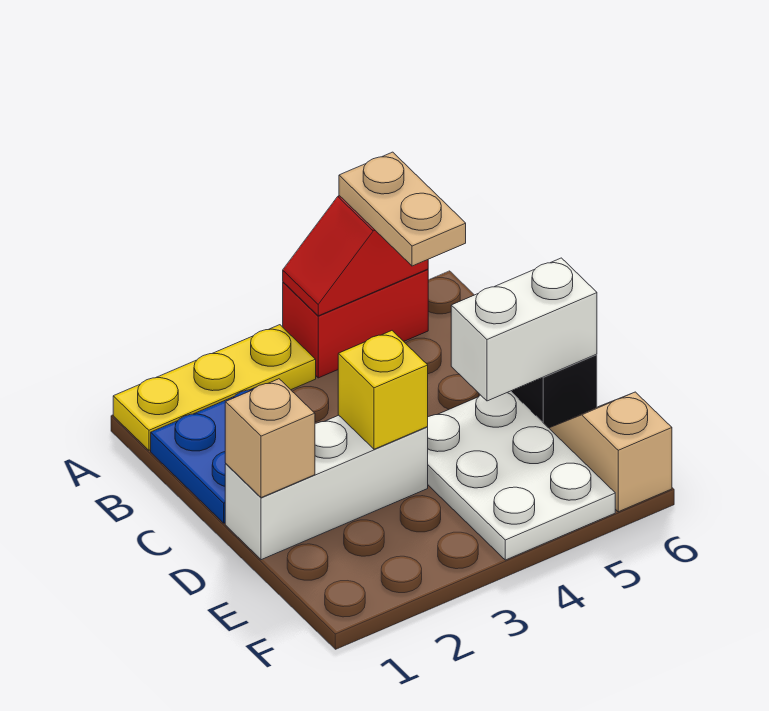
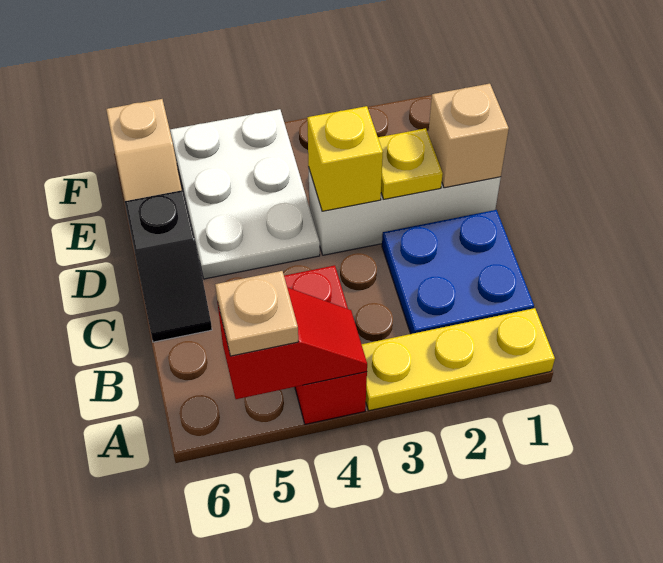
red brick A4:A5 level 1 -> red brick A4:B4 level 1
tan plate A5:B5 level 3 -> tan plate A5 level 3
none -> yellow plate D2 level 2
white brick D5:D6 level 2 -> none

